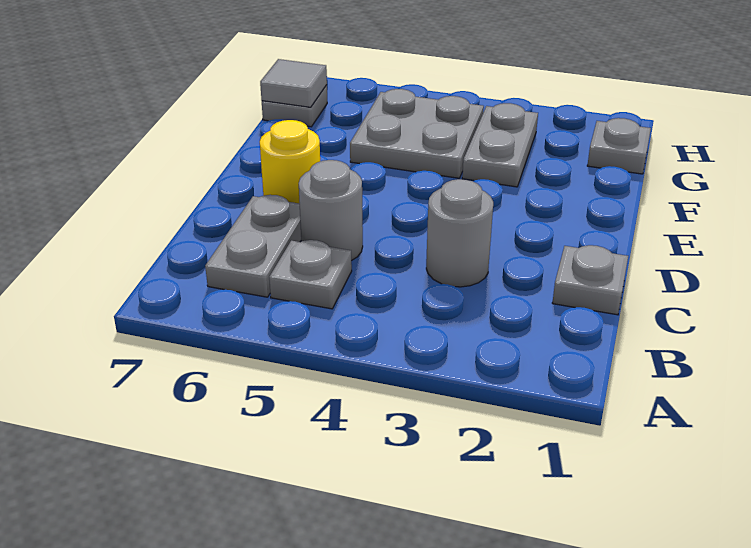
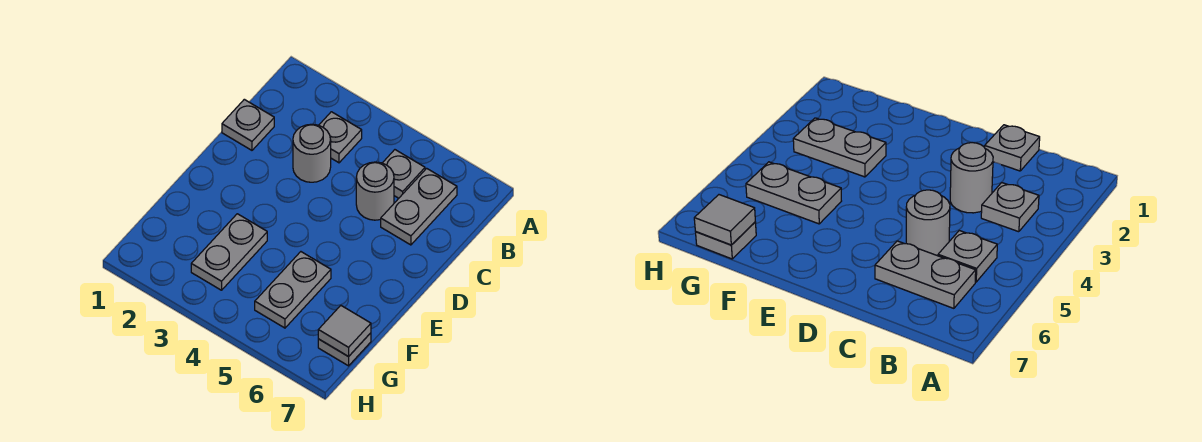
yellow round brick D6 level 1 -> none
grey plate F4:G5 level 1 -> grey plate F5:G5 level 1
grey plate G1 level 1 -> grey plate B3 level 1

